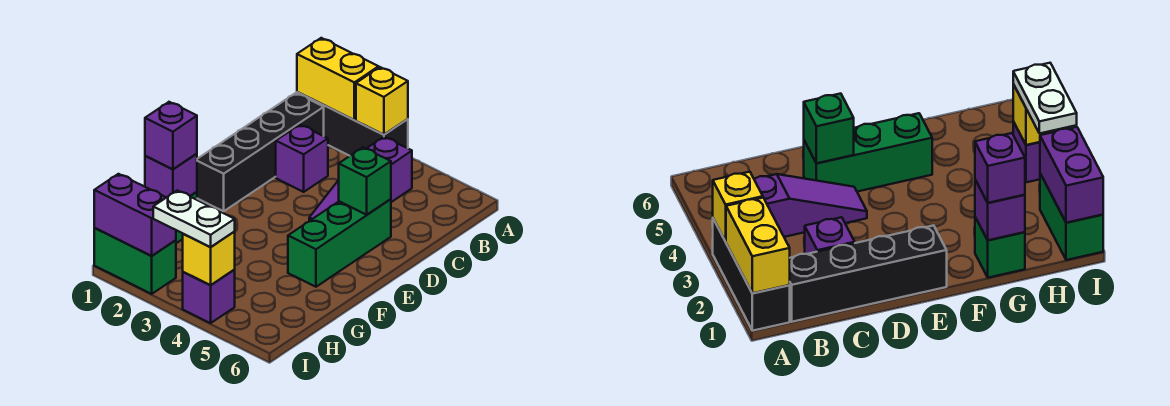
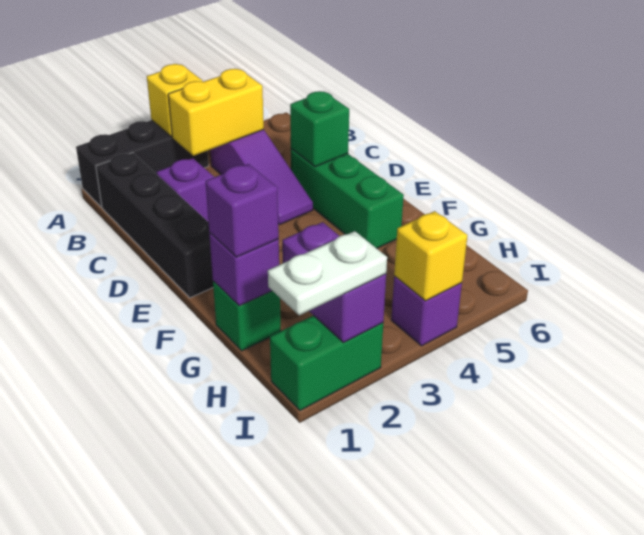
yellow brick A1:A2 level 2 -> yellow brick B3:B4 level 2
purple brick I1:I2 level 2 -> purple brick H2:I2 level 2
white plate I3:I4 level 3 -> white plate I1:I2 level 3

